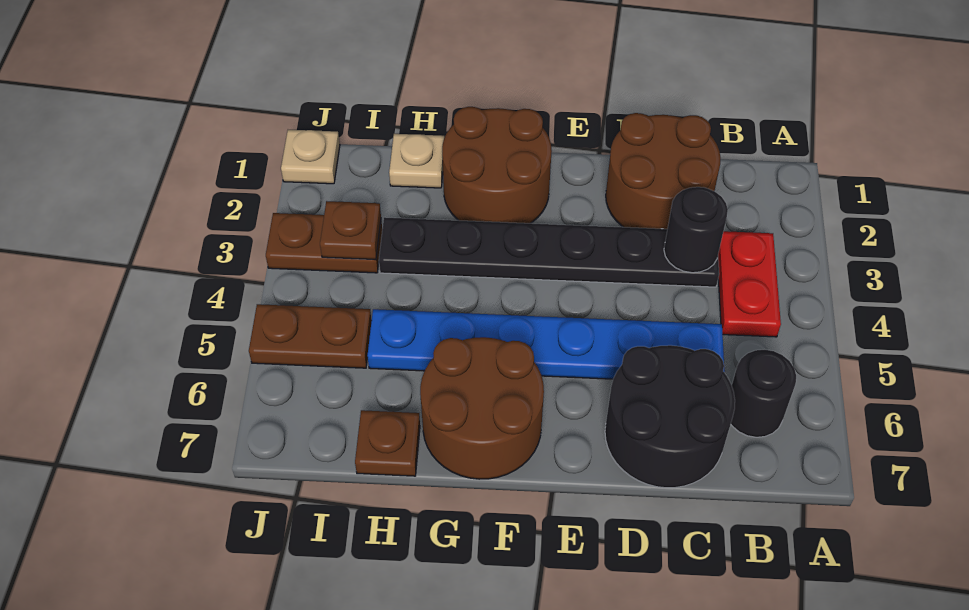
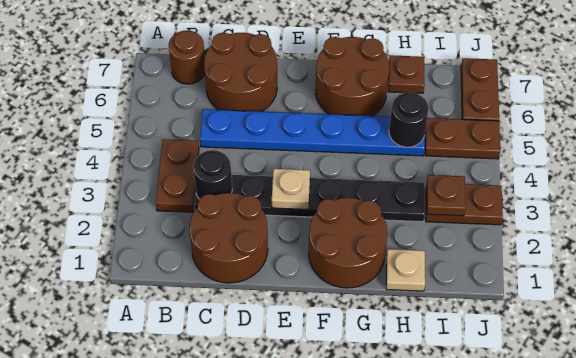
red plate B3:B4 level 1 -> brown plate B3:B4 level 1
black round brick B6 level 1 -> black round brick H5 level 2
none -> brown round brick B7 level 1
black round brick C6:D7 level 1 -> brown round brick C6:D7 level 1
tan plate J1 level 1 -> tan plate E3 level 2
none -> brown plate J6:J7 level 1

